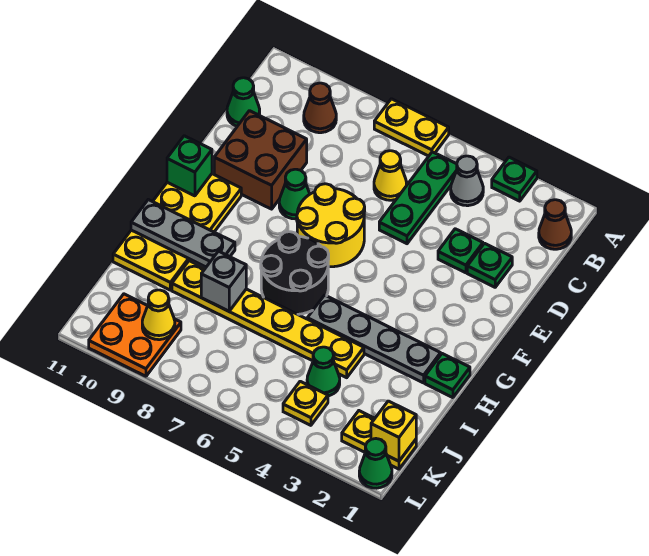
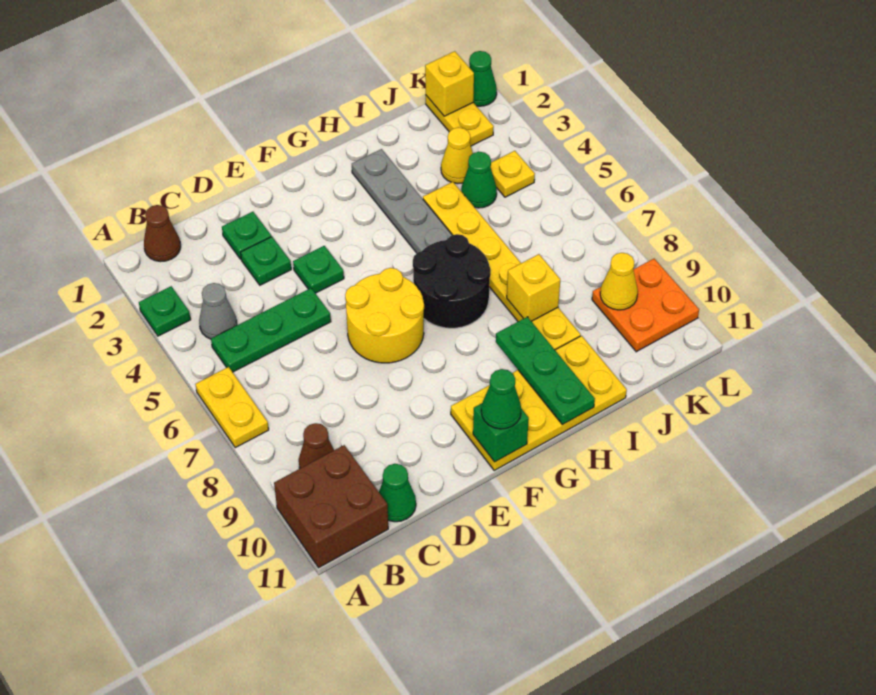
yellow cone C6 level 1 -> yellow cone J3 level 1
brown brick D9:E10 level 1 -> brown brick A10:B11 level 1
green cone E8 level 1 -> green cone F11 level 3
green plate H1 level 1 -> green plate E4 level 1
grey plate H9:H11 level 2 -> green plate H9:H11 level 2
grey brick I8 level 2 -> yellow brick I8 level 2

